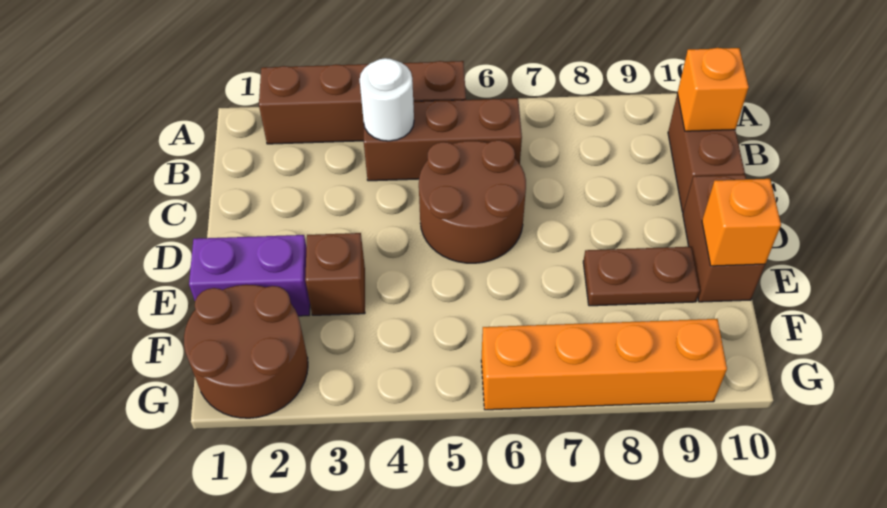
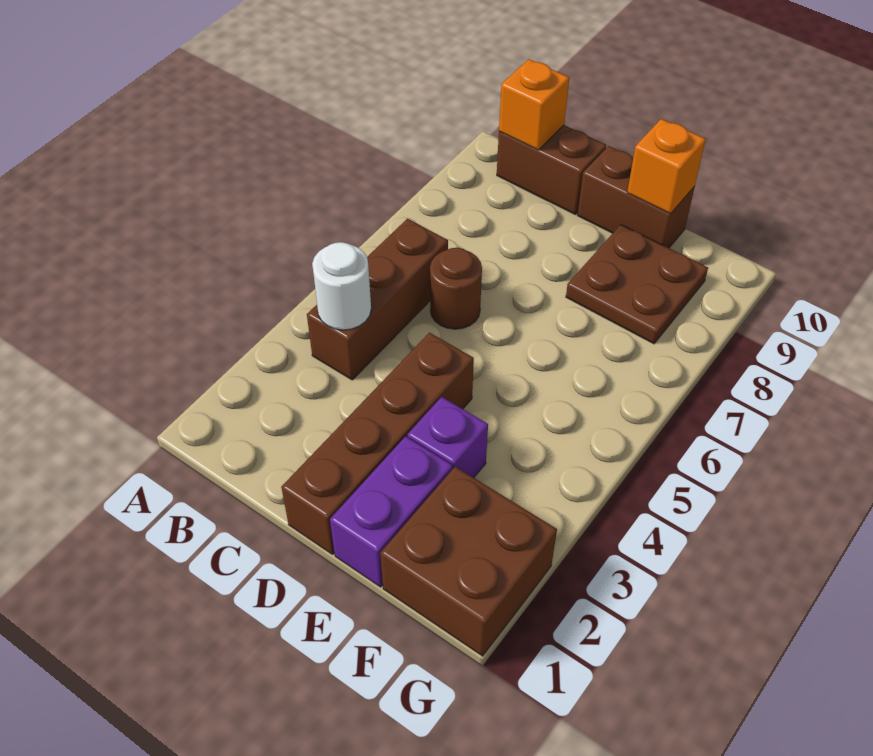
brown brick A2:A5 level 1 -> brown brick D1:D4 level 1
brown round brick C5:D6 level 1 -> brown round brick C6 level 1
brown brick E3 level 1 -> purple brick E3 level 1
brown plate E8:E9 level 1 -> brown plate E8:F9 level 1
brown round brick F1:G2 level 1 -> brown brick F1:G2 level 1
orange brick G6:G9 level 1 -> none

